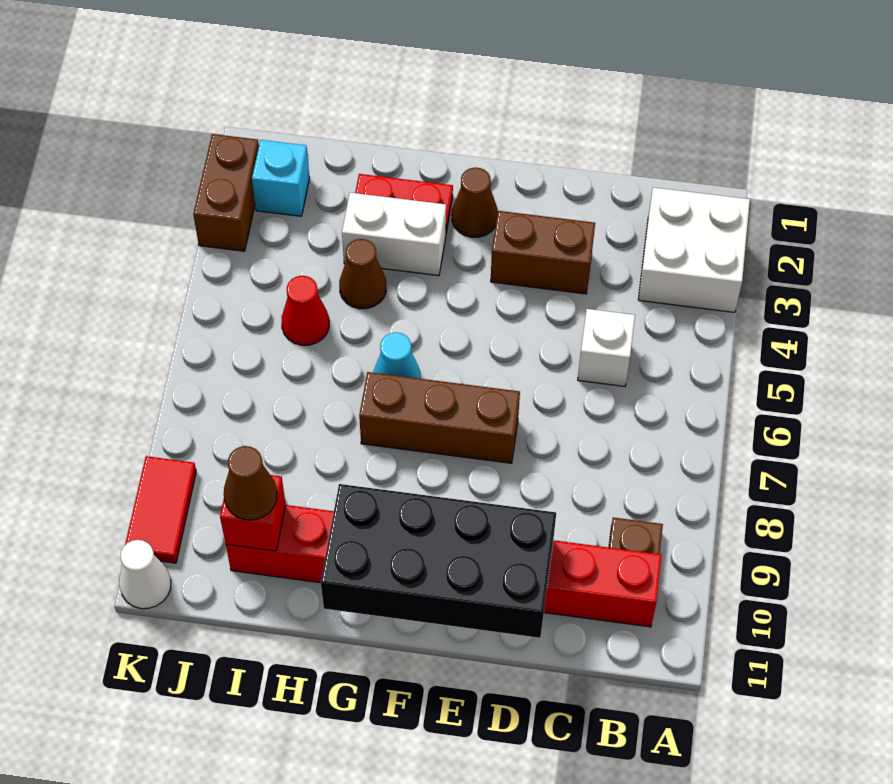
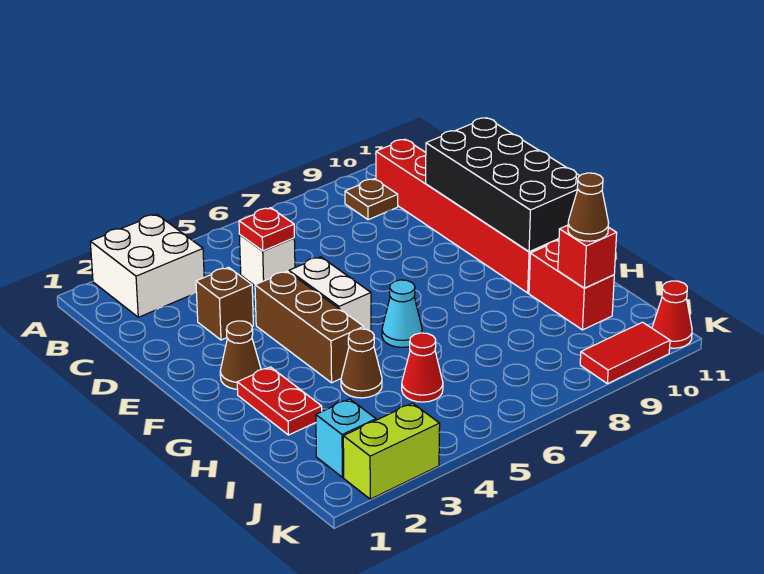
none -> red plate C5 level 2
brown brick D3:E3 level 1 -> brown brick D3 level 1
brown brick E7:G7 level 1 -> brown brick E4:G4 level 1
white brick G3:H3 level 1 -> white brick E5:F5 level 1
brown brick K2:K3 level 1 -> lime brick K2:K3 level 1
white cone K11 level 1 -> red cone K11 level 1

